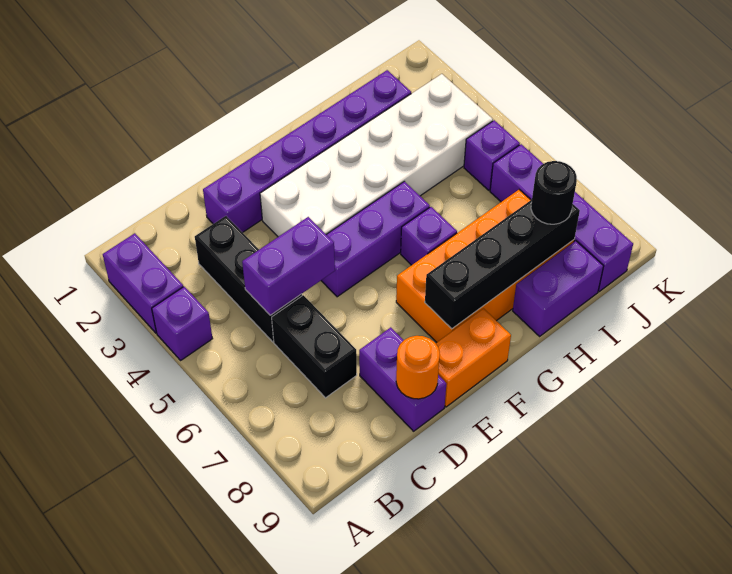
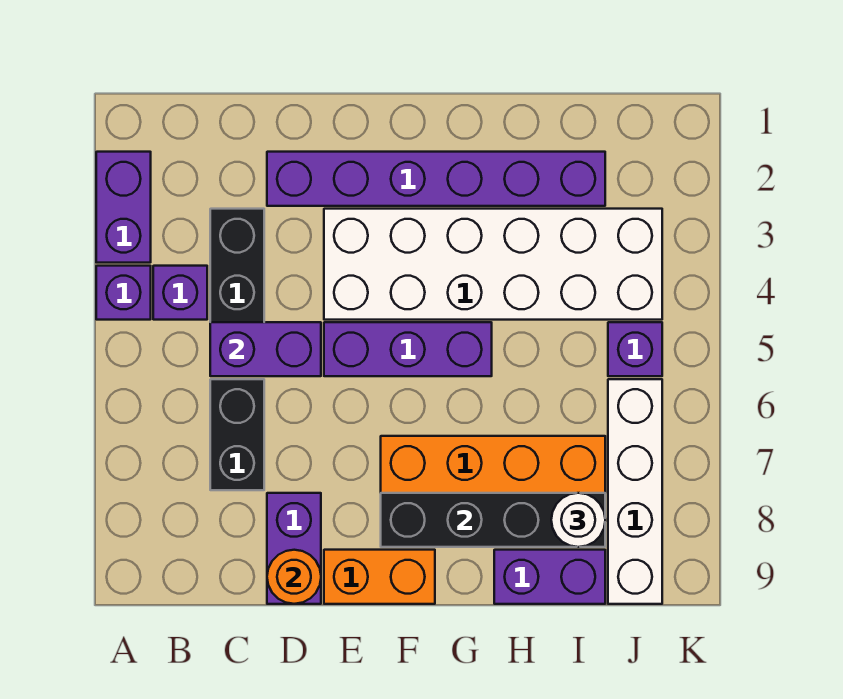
purple brick G6 level 1 -> purple brick B4 level 1
black round brick I8 level 3 -> white round brick I8 level 3
purple brick J6:J9 level 1 -> white brick J6:J9 level 1

